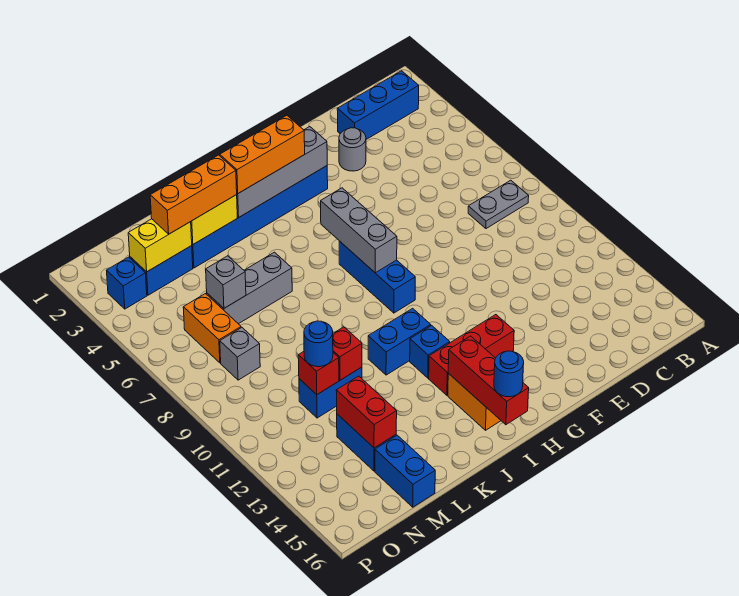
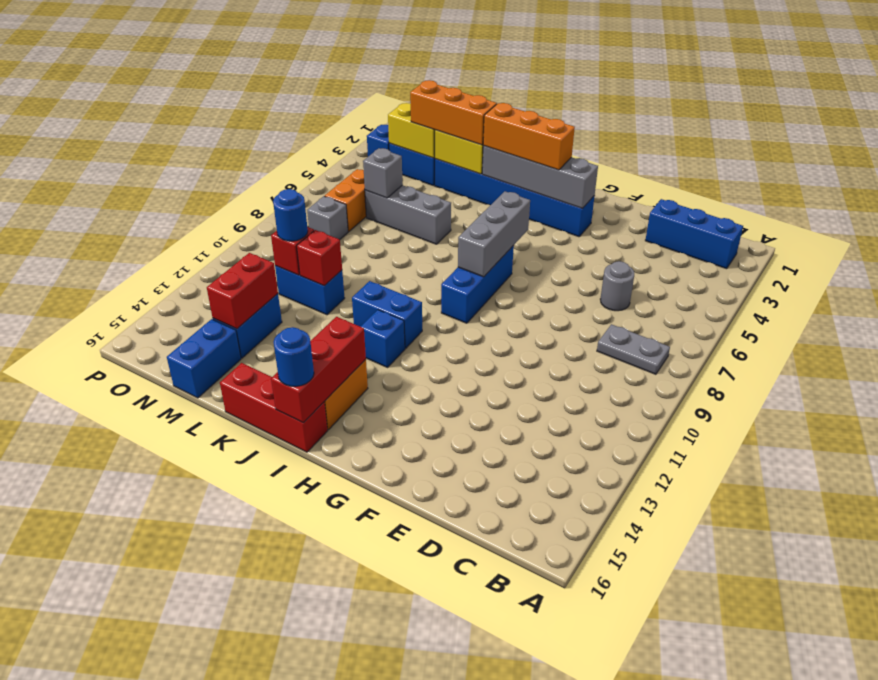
grey round brick E3 level 1 -> grey round brick D6 level 1
red brick G13:I13 level 1 -> red brick I16:K16 level 1

